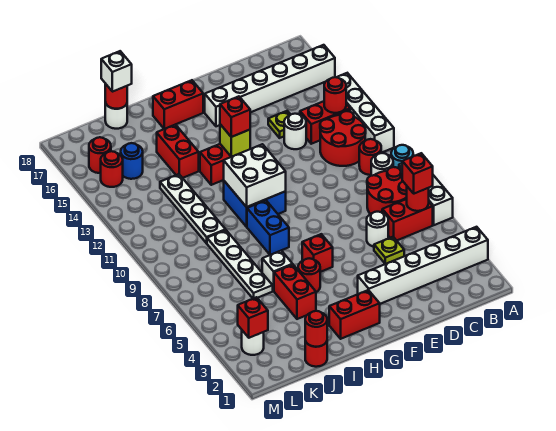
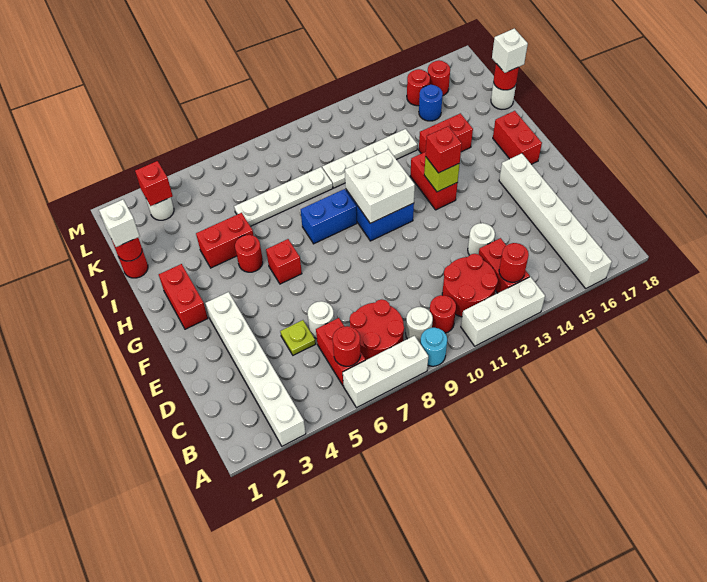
white brick A11:A14 level 1 -> white brick A11:A13 level 1
red brick B6 level 3 -> none
lime plate D14 level 1 -> none
white brick I6 level 1 -> white brick J1 level 3

